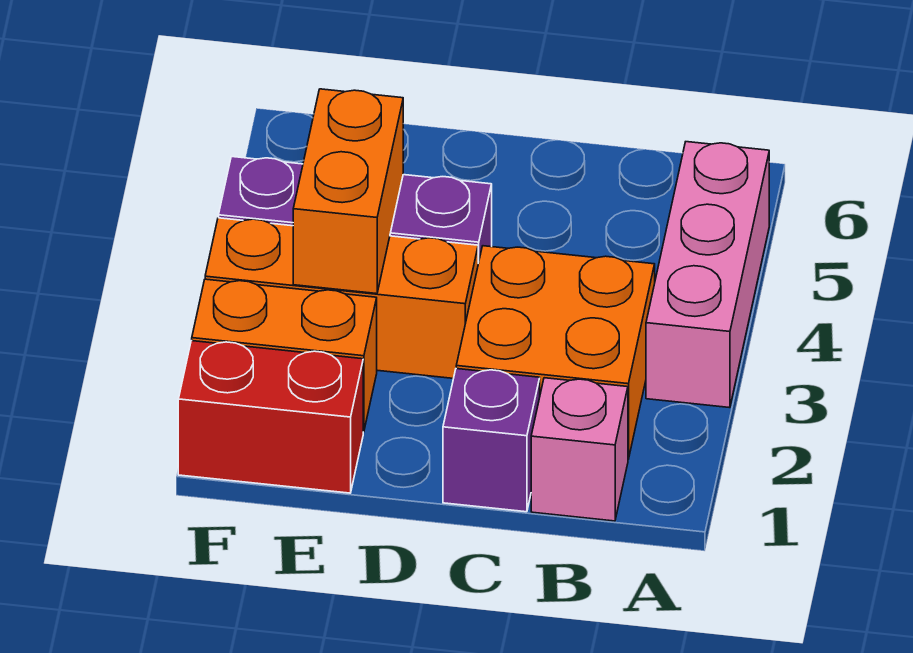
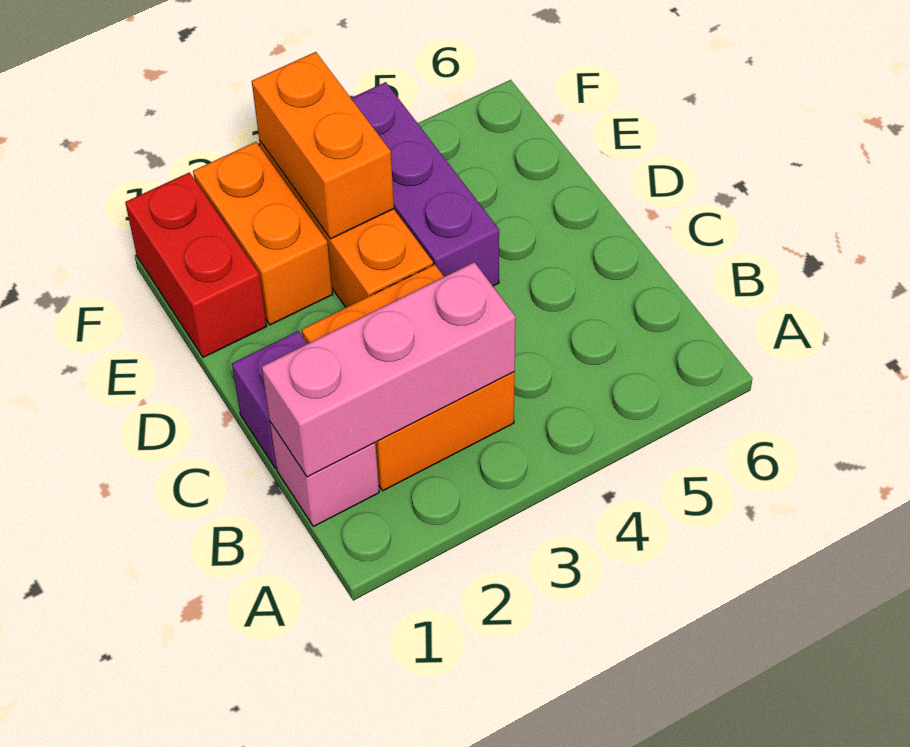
pink brick A3:A5 level 1 -> pink brick B1:B3 level 2
orange brick E3:E4 level 2 -> orange brick E3:F3 level 2

